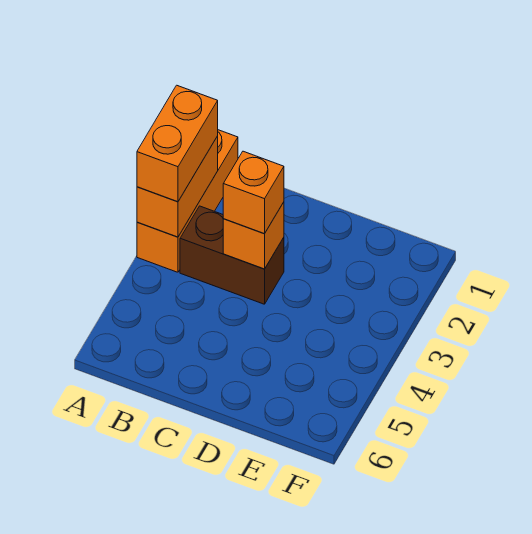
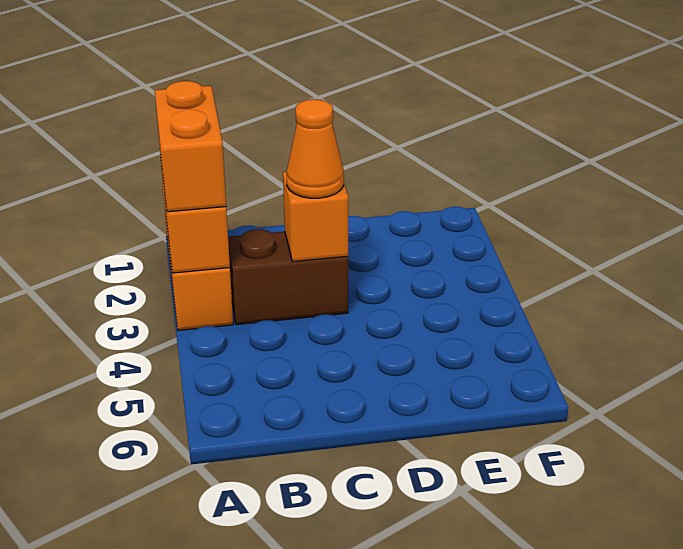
orange brick C3 level 3 -> orange cone C3 level 3

